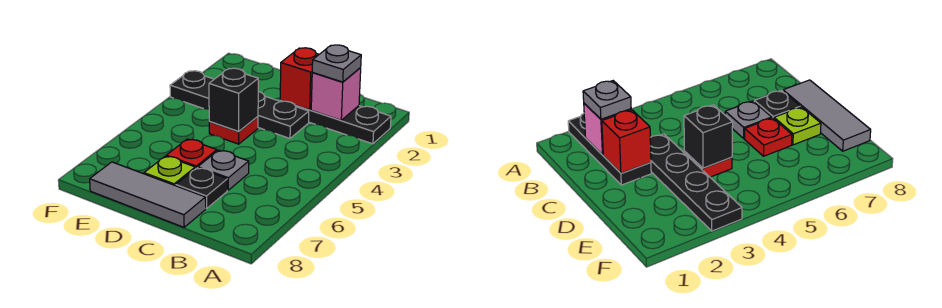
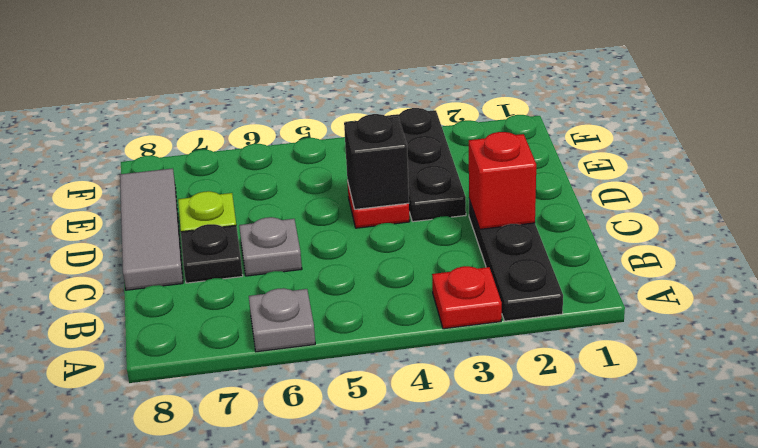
pink brick B2 level 2 -> none
grey plate B2 level 3 -> grey plate A6 level 1
black plate C3:F3 level 1 -> black plate D3:F3 level 1
red plate D6 level 1 -> red plate A3 level 1

